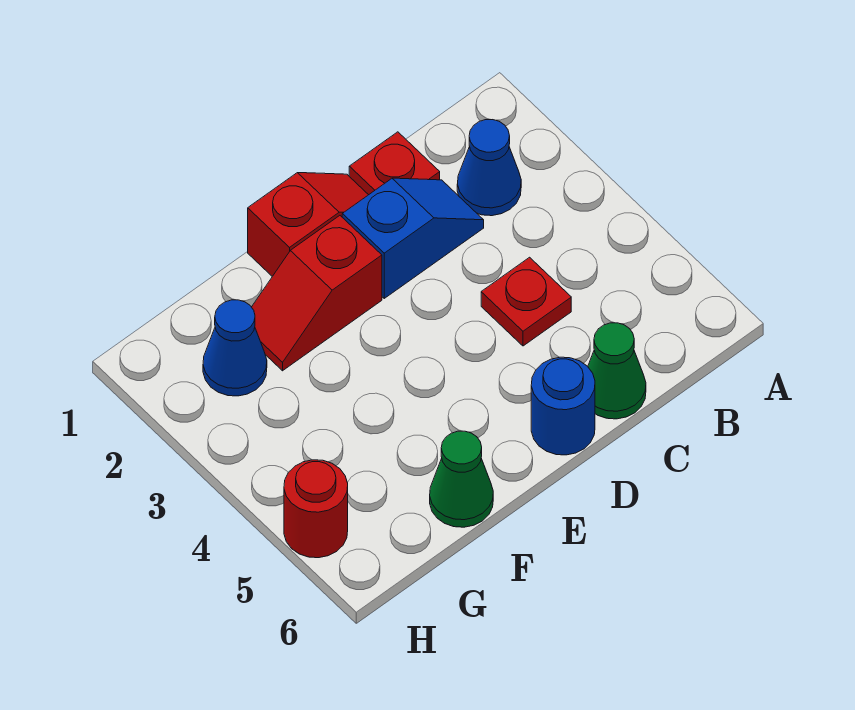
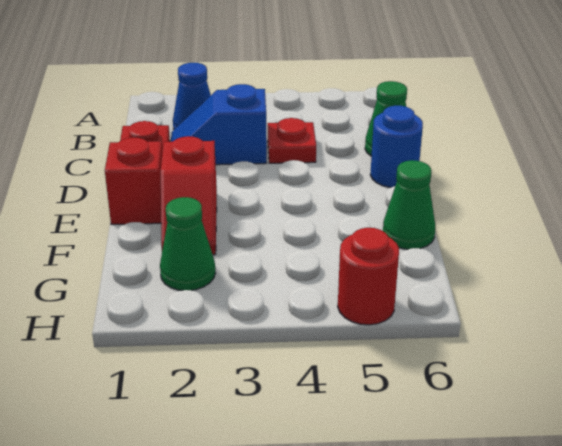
blue slope C2:D2 level 1 top D -> blue slope C2:C3 level 1 top 3
blue cone G2 level 1 -> green cone G2 level 1

